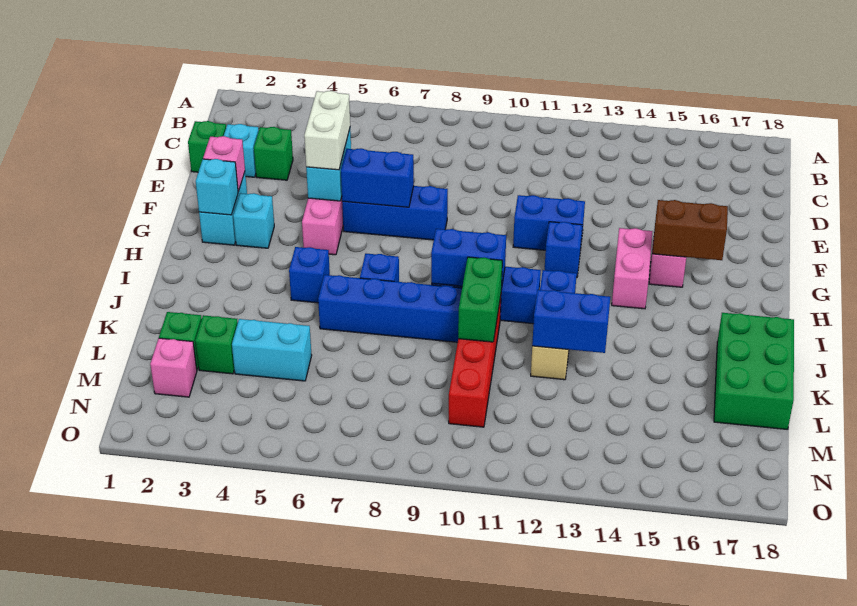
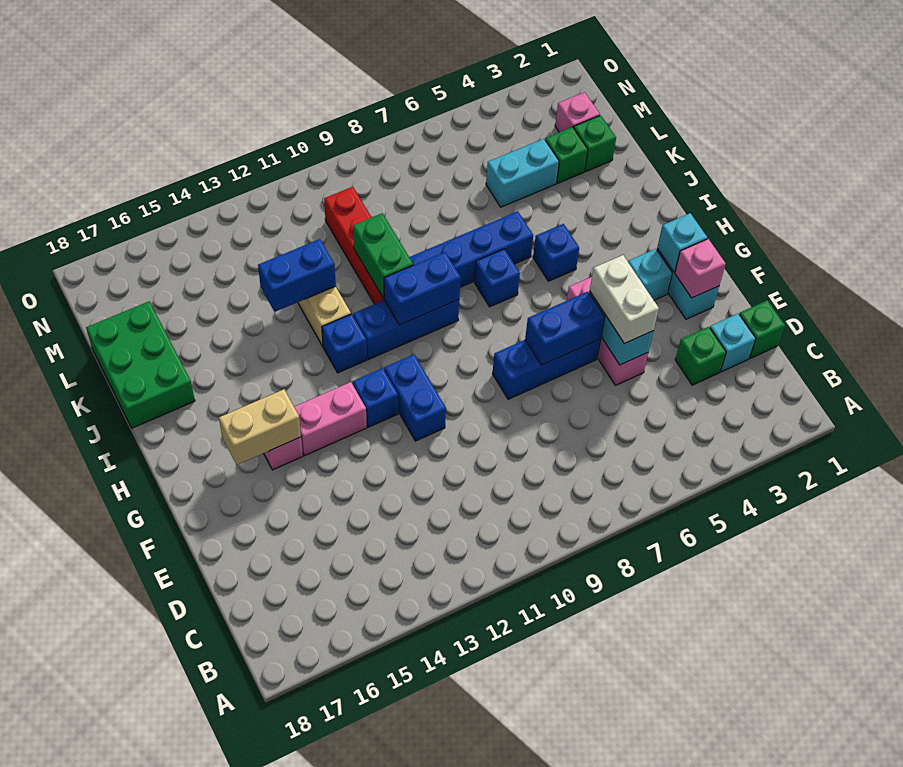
blue brick F11:F12 level 1 -> blue brick F11:G11 level 1
pink brick G14:H14 level 1 -> pink brick G13:G14 level 1
brown brick G15:G16 level 2 -> tan brick G15:G16 level 2

